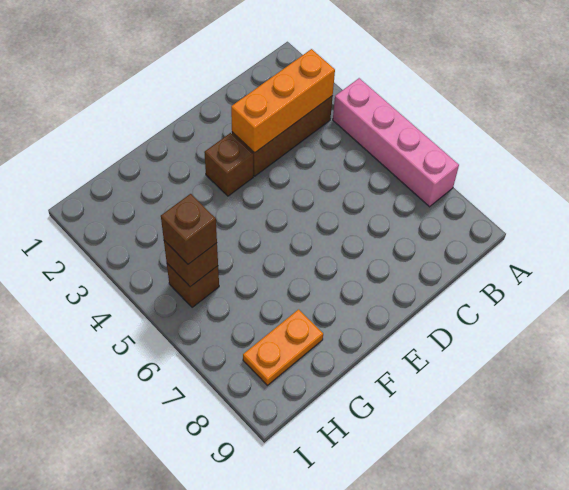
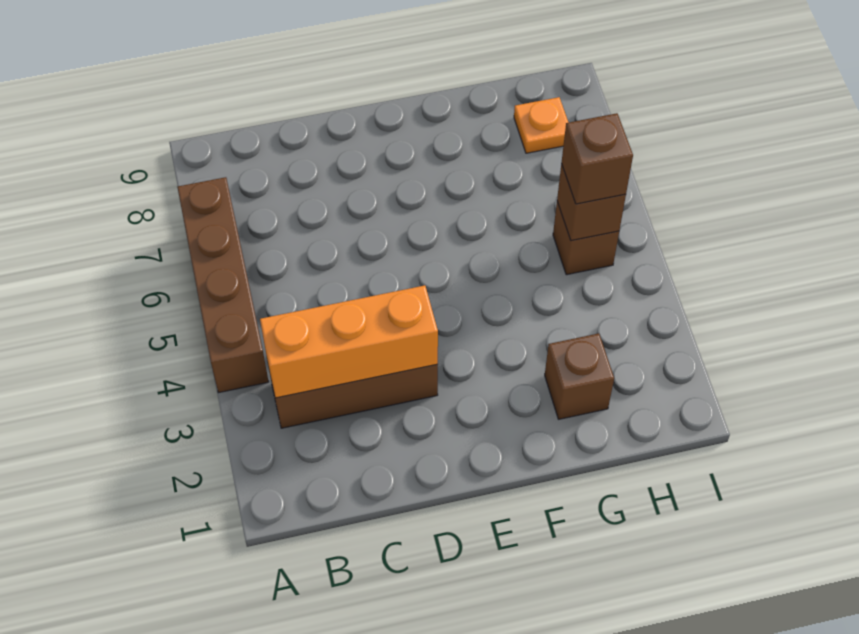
pink brick A4:A7 level 1 -> brown brick A4:A7 level 1
brown brick E3 level 1 -> brown brick G2 level 1
orange plate G8:H8 level 1 -> orange plate H8 level 1

